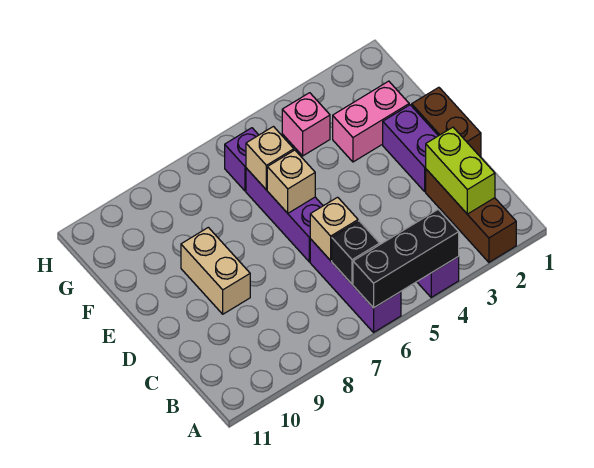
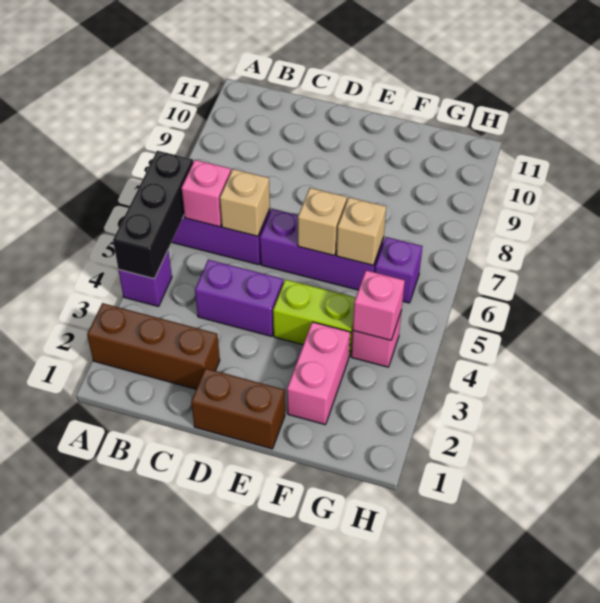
lime brick B2:C2 level 2 -> lime brick E4:F4 level 1
black brick B6 level 2 -> pink brick B6 level 2
purple brick D2:E2 level 1 -> purple brick C4:D4 level 1
tan brick D9:E9 level 1 -> none
none -> pink brick G4 level 2

